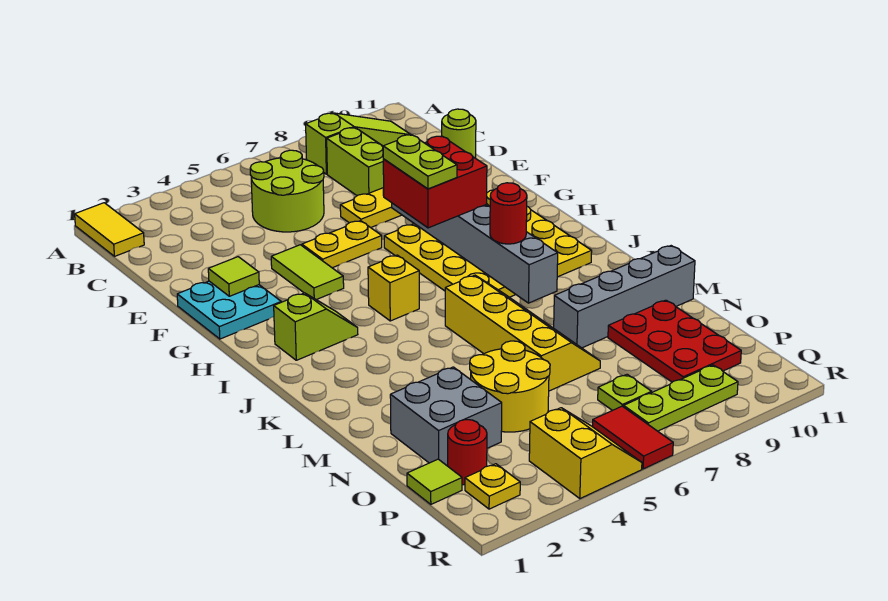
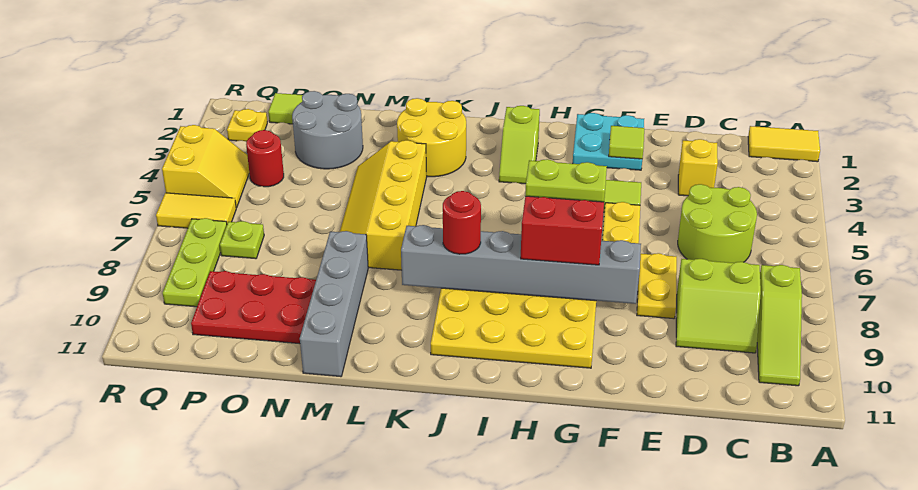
lime round brick D11 level 1 -> none
yellow brick I5 level 1 -> yellow brick D3 level 1
yellow slope K6:N7 level 1 top 6 -> yellow slope L4:M7 level 1 top L
grey brick N2:O3 level 1 -> grey round brick N2:O3 level 1
yellow round brick N4:O5 level 1 -> yellow round brick K2:L3 level 1
red round brick P2 level 1 -> red round brick P4 level 1
yellow slope Q4:R5 level 1 top 4 -> yellow slope Q4:R5 level 1 top R
red tile Q6:R6 level 1 -> yellow tile Q6:R6 level 1

